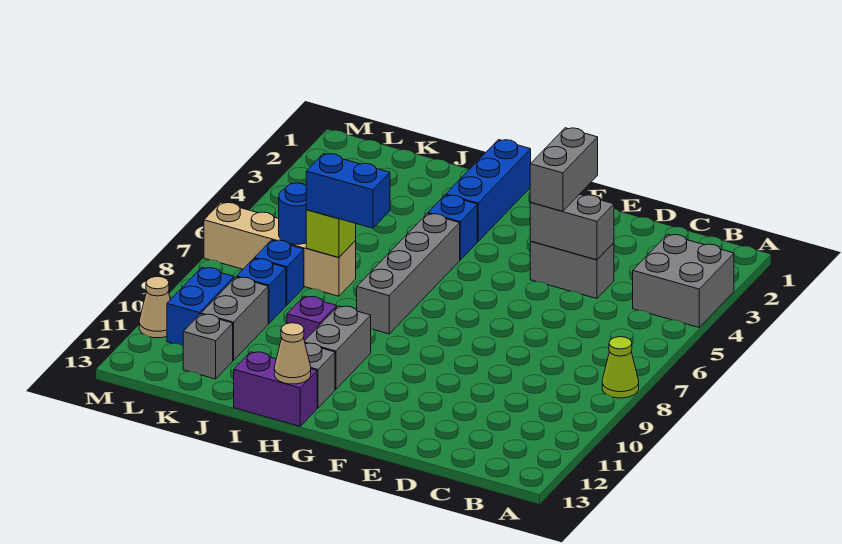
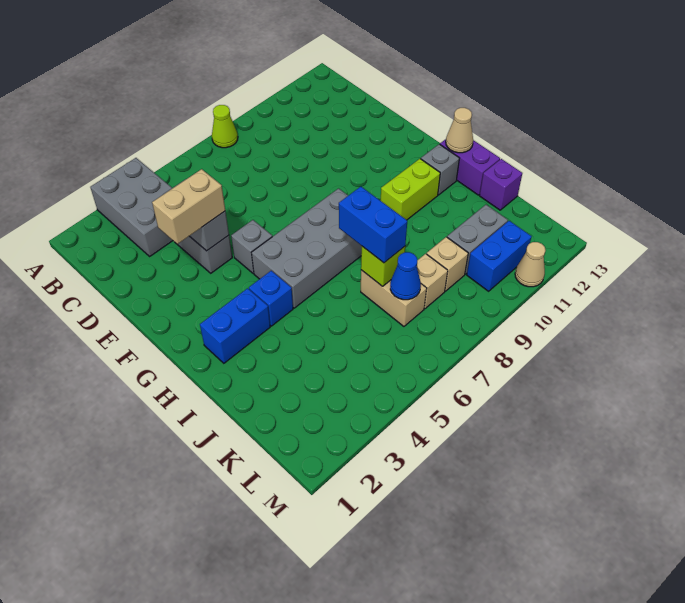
grey brick A3:B4 level 1 -> grey brick A3:C4 level 1
grey brick E3:E4 level 3 -> tan brick E3:E4 level 3
blue brick H1:H3 level 1 -> blue brick H2:H3 level 1
grey brick H5:H8 level 1 -> grey brick G5:H8 level 1
grey brick H10:H11 level 1 -> lime brick H10:H11 level 1
purple brick I10 level 1 -> purple brick J13 level 1
tan brick J7:M7 level 1 -> tan brick J7:K7 level 1
blue round brick K7 level 2 -> blue cone K7 level 2
blue brick K8 level 1 -> tan brick K8 level 1
blue brick K9 level 1 -> tan brick K9 level 1
grey brick K12 level 1 -> grey brick F5 level 1

